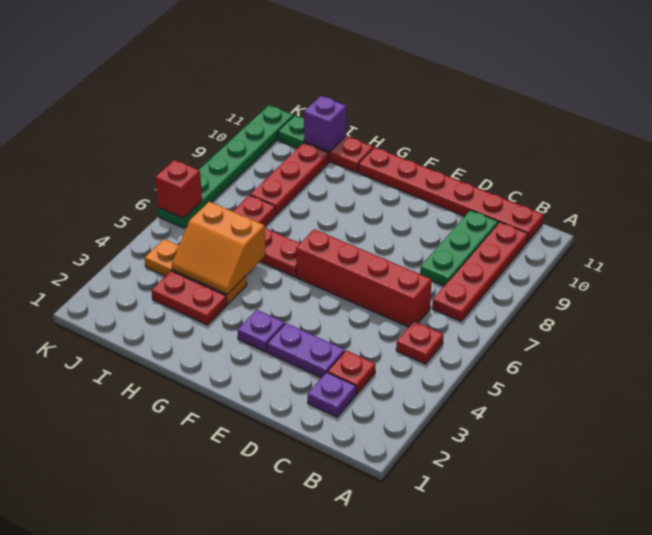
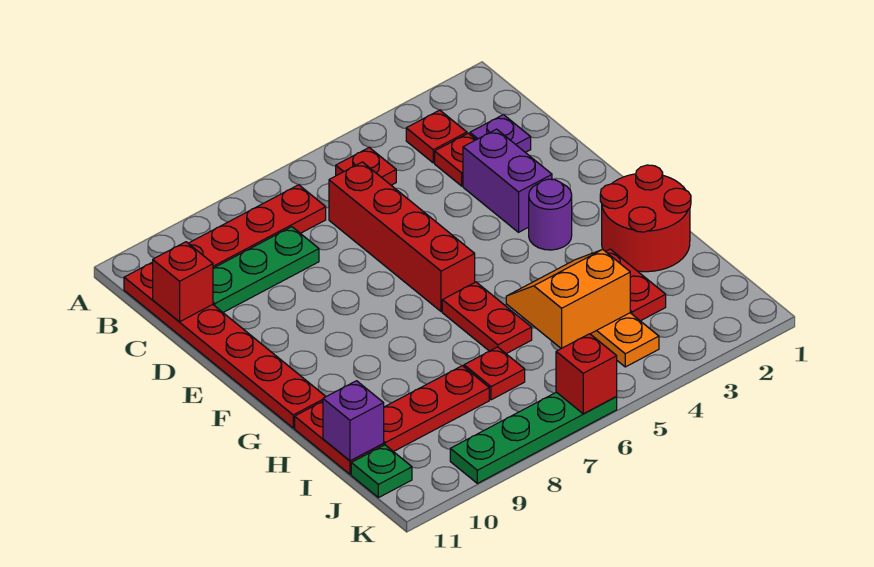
none -> red plate B3 level 1
none -> red brick C11 level 2
purple plate D3:E3 level 1 -> purple brick D3:E3 level 1
purple plate F3 level 1 -> purple round brick F3 level 1
none -> red round brick G1:H2 level 1
orange slope H4:I5 level 2 top 5 -> orange slope H4:I5 level 2 top I
green plate K6:K11 level 1 -> green plate K6:K9 level 1

